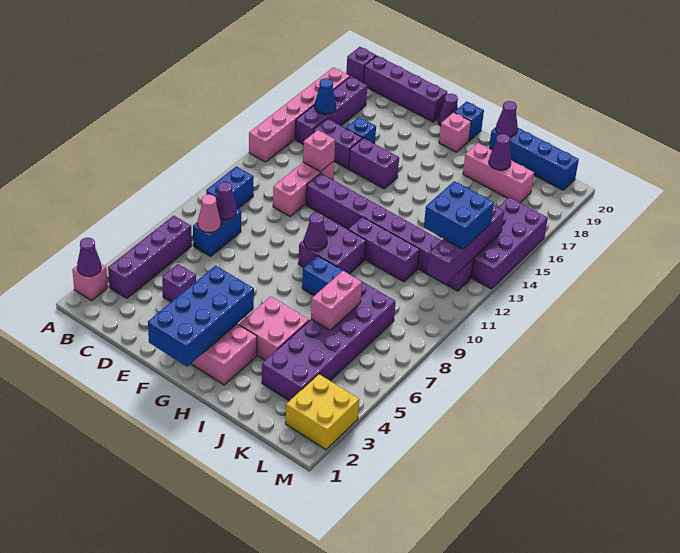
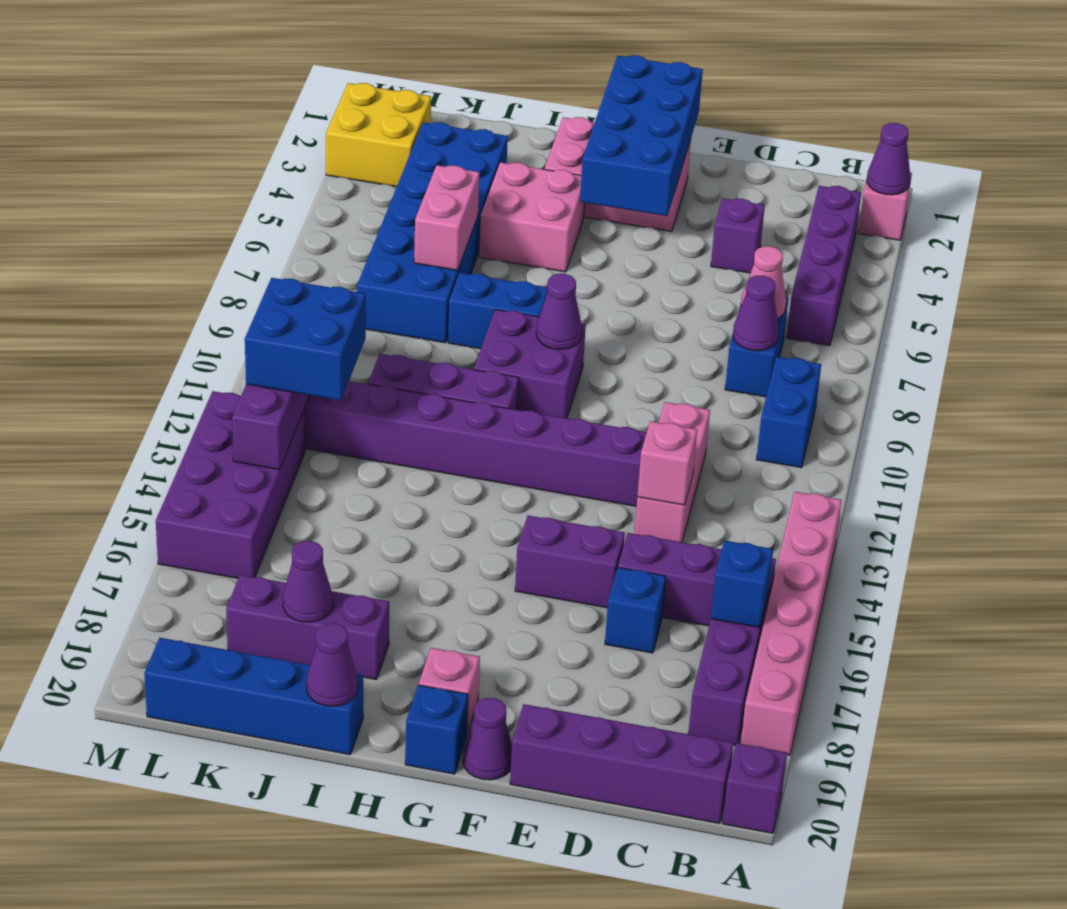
blue cone B16 level 2 -> blue brick B16 level 2
pink brick I18:K18 level 1 -> purple brick I18:K18 level 1
purple brick J3:K8 level 1 -> blue brick J3:K8 level 1

